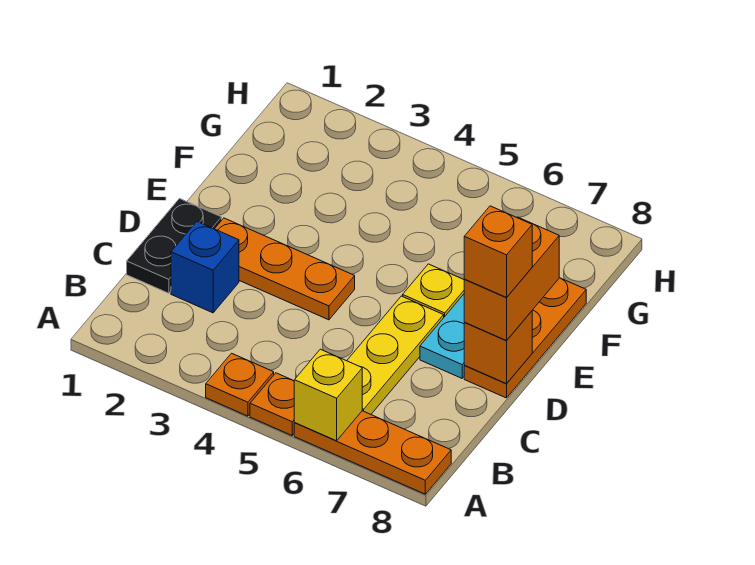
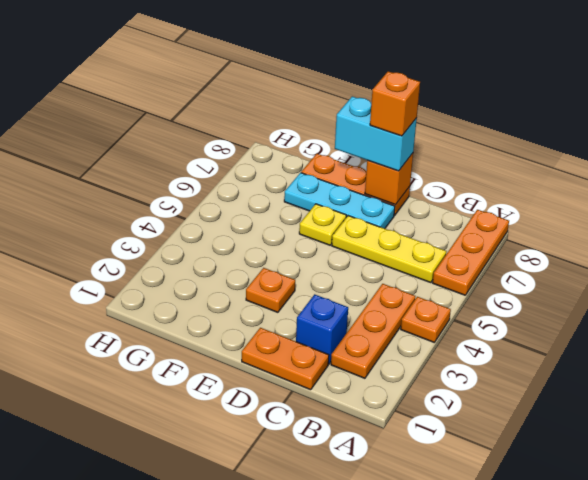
orange plate A5 level 1 -> orange plate E3 level 1
yellow brick A6 level 2 -> none
black plate C1:D1 level 1 -> orange plate C1:D1 level 1
orange plate D2:D4 level 1 -> orange plate B2:B4 level 1
orange brick D8:E8 level 3 -> cyan brick D8:E8 level 3

